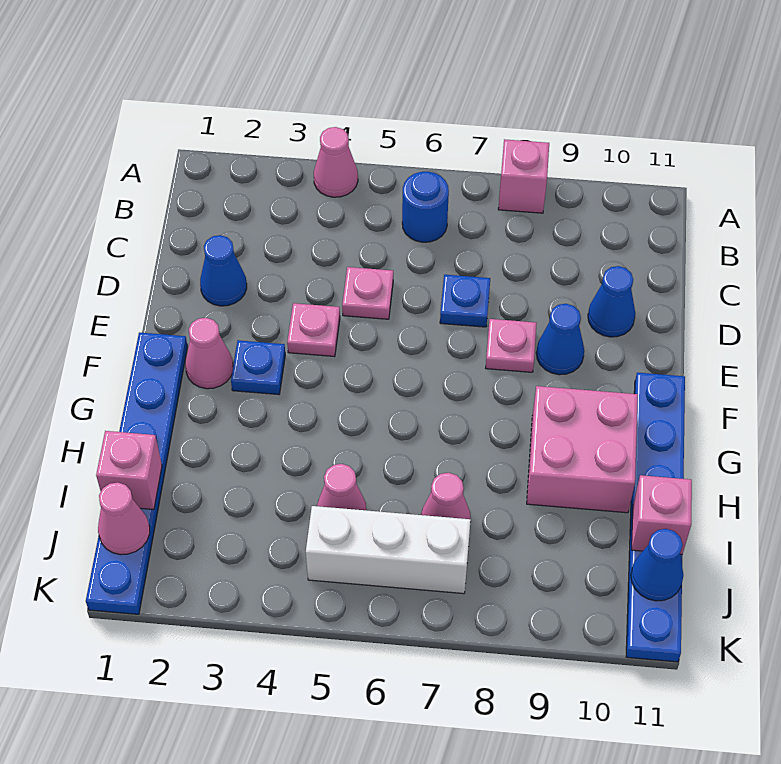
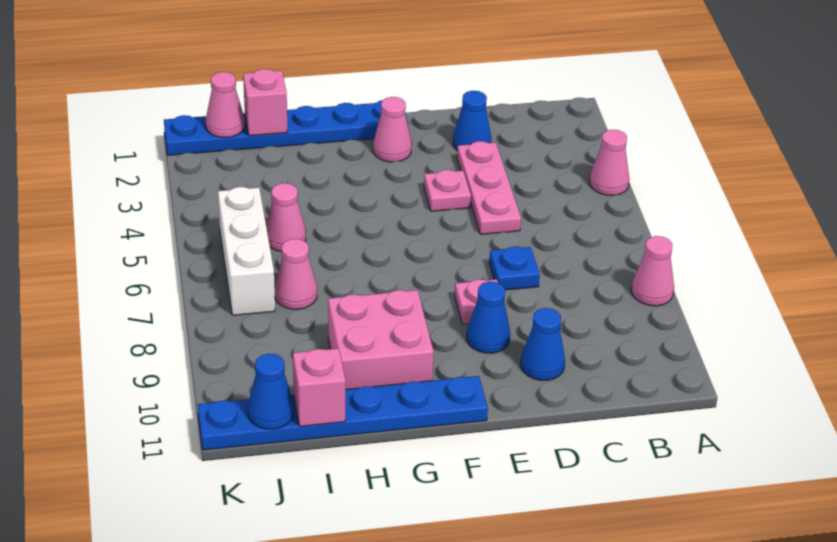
pink brick A8 level 1 -> pink cone A8 level 1
blue round brick B6 level 1 -> none
pink plate D5 level 1 -> pink plate D3:D5 level 1
blue plate F3 level 1 -> none

